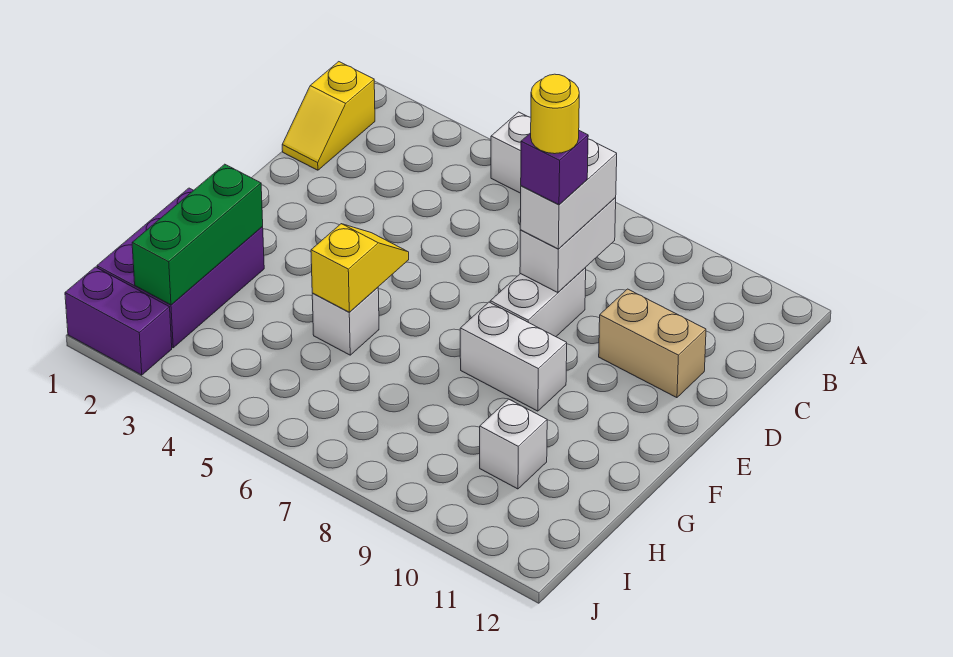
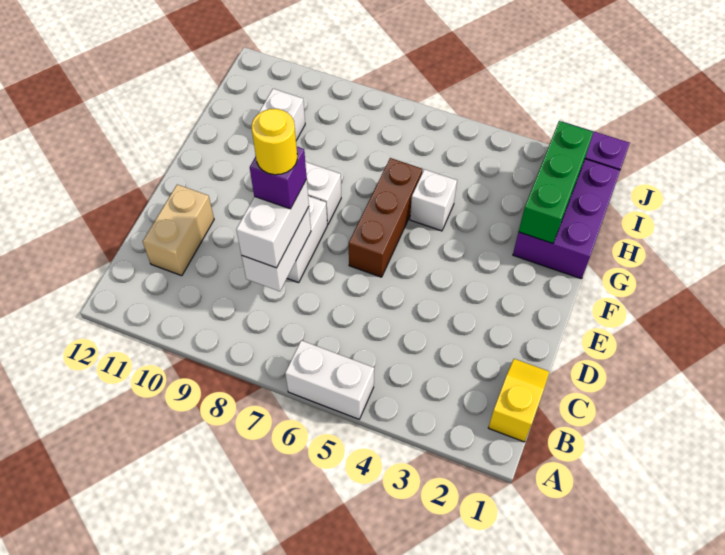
tan brick D10:D11 level 1 -> tan brick C11:D11 level 1
none -> brown brick E6:G6 level 1
yellow slope F5:G5 level 2 top G -> none

